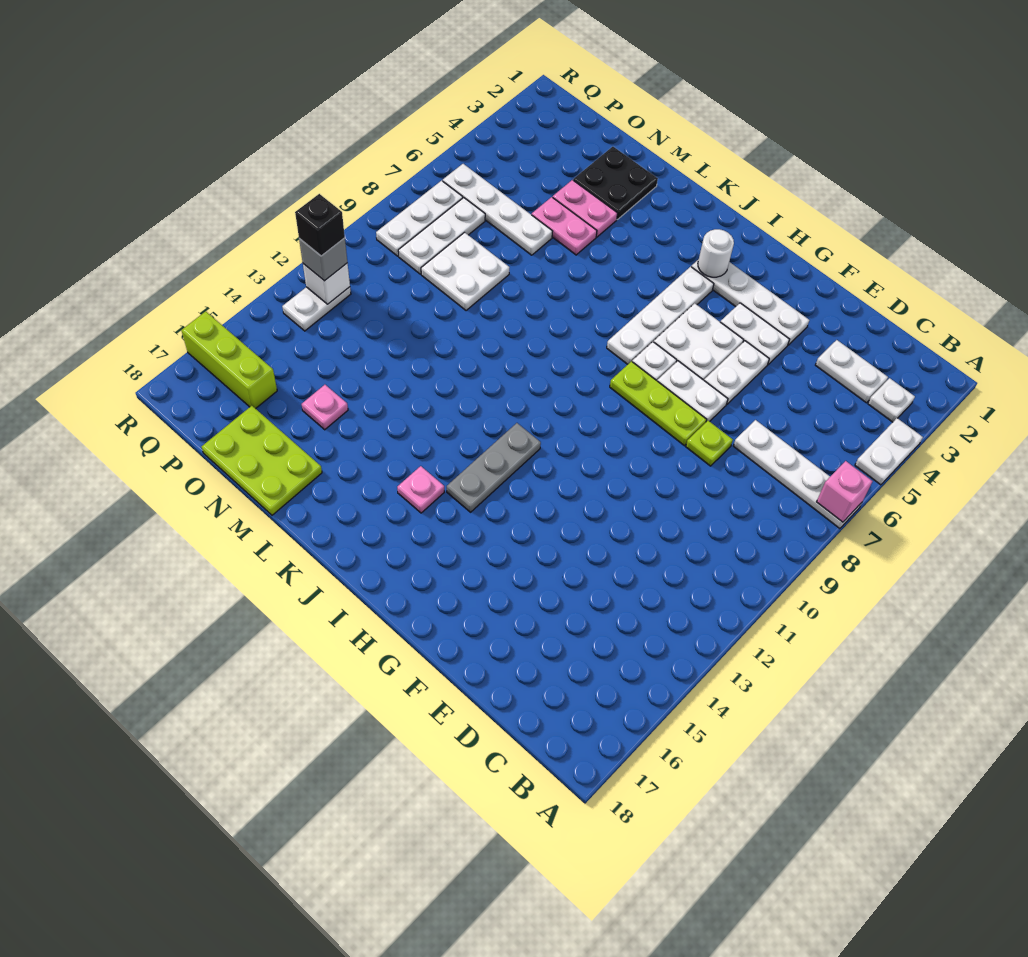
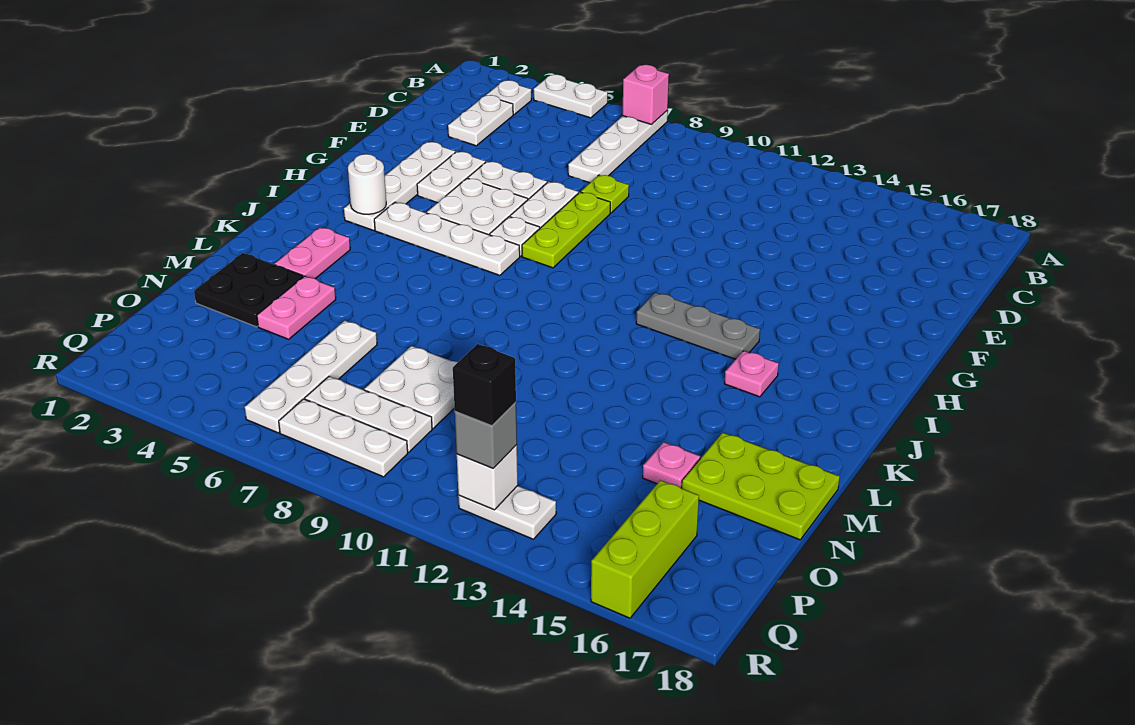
pink plate M5:N5 level 1 -> pink plate K3:L3 level 1
lime plate M17:O18 level 1 -> lime plate M16:N18 level 1

